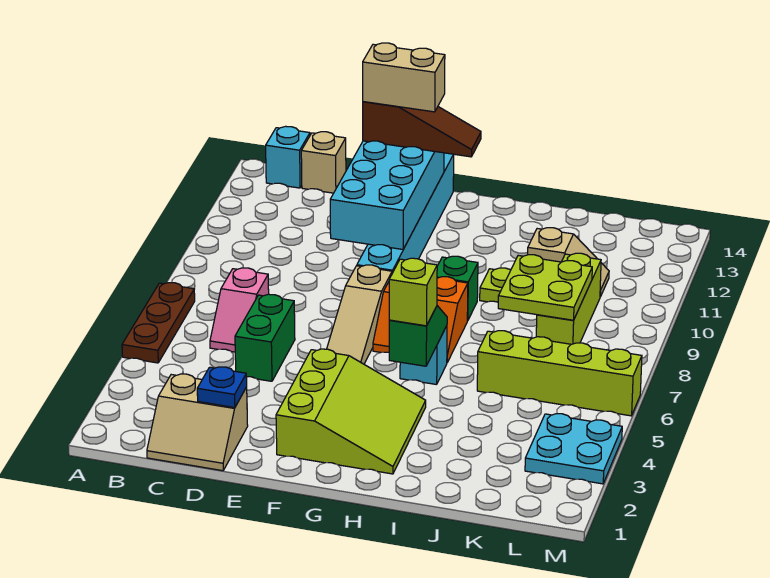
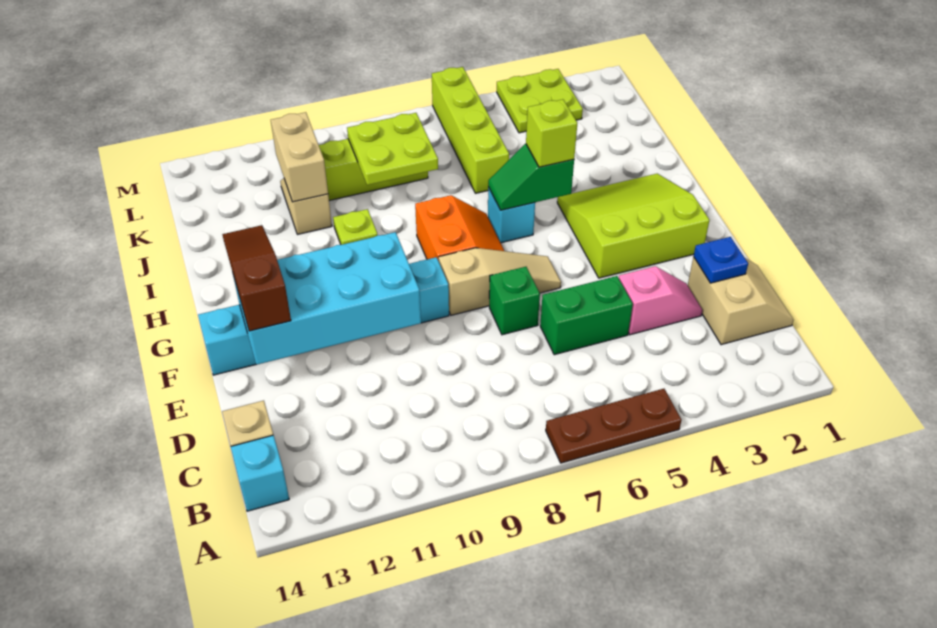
pink slope C6:C7 level 1 top 7 -> pink slope D3:D4 level 1 top 4
tan brick E13:F13 level 4 -> tan brick J11:K11 level 2
green brick H9 level 1 -> green brick E7 level 1
cyan plate L3:M4 level 1 -> lime plate L3:M4 level 1

